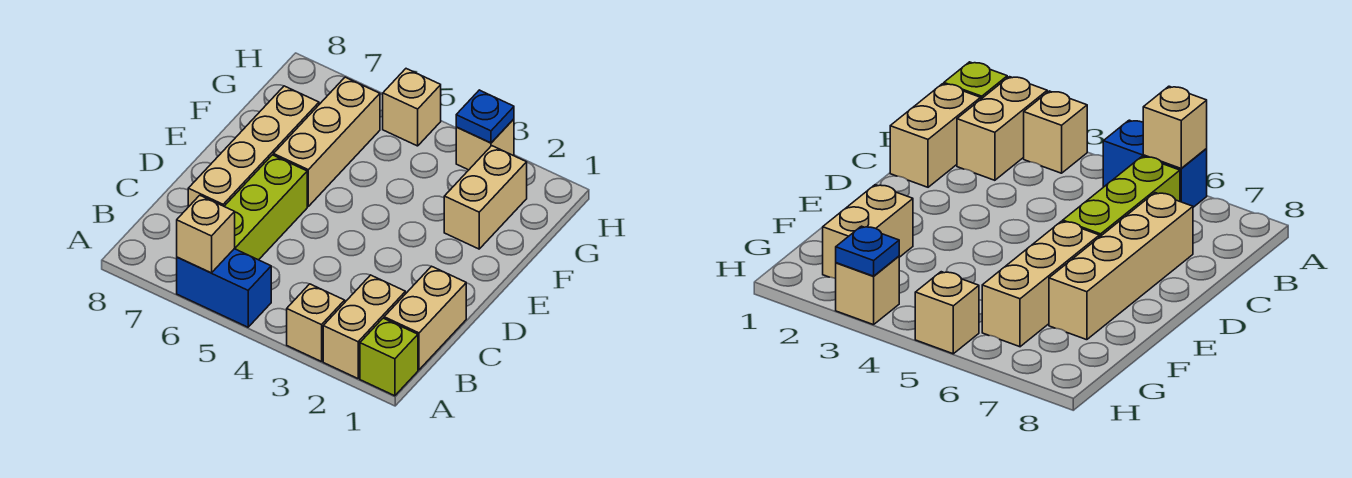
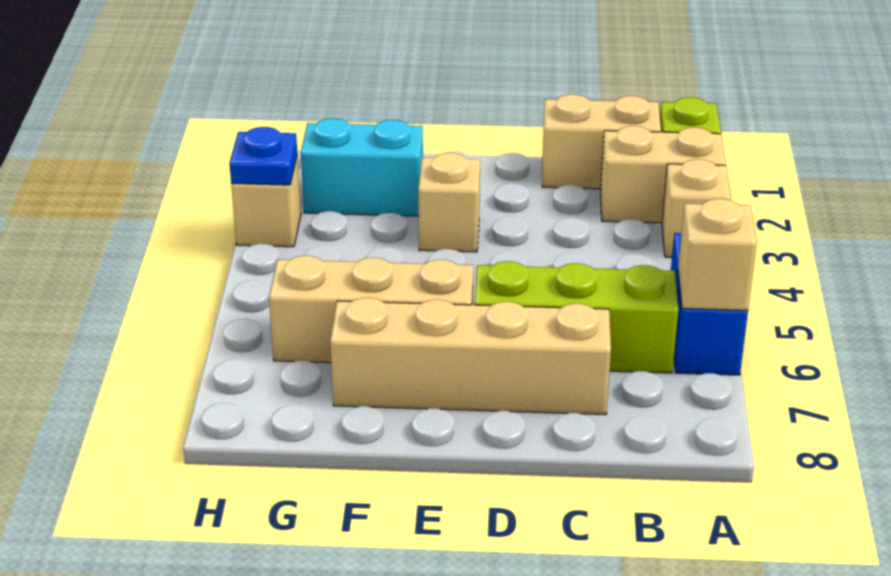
tan brick F2:G2 level 1 -> cyan brick F2:G2 level 1
tan brick H5 level 1 -> tan brick E3 level 1

